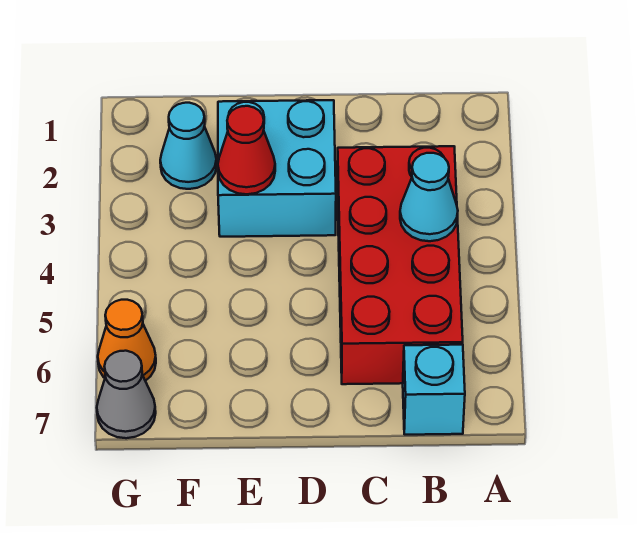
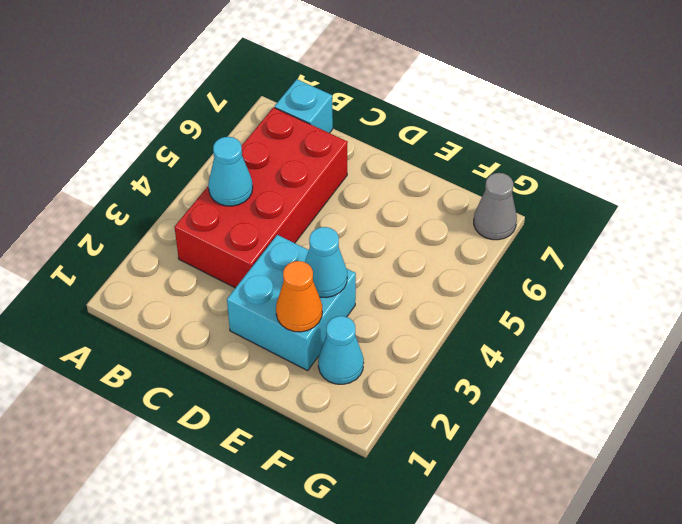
red cone E3 level 2 -> cyan cone E3 level 2
orange cone G6 level 1 -> orange cone E2 level 2

